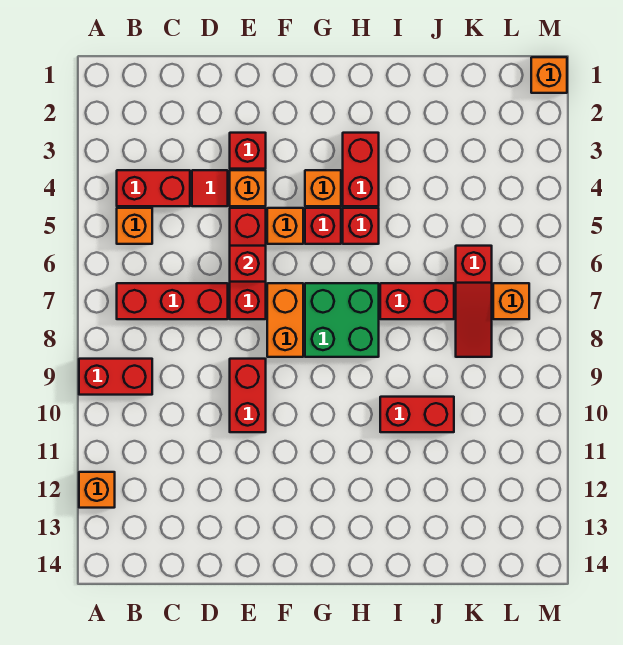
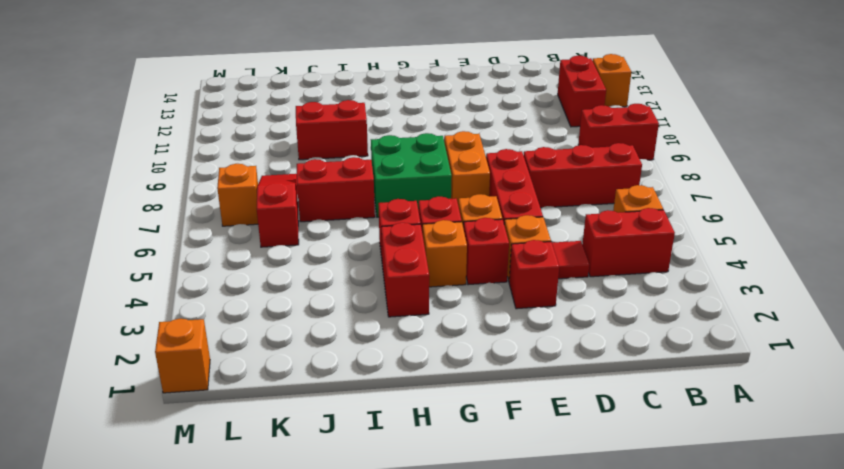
red brick E6 level 2 -> red brick F4 level 1
red brick E9:E10 level 1 -> red brick B11:B12 level 1

